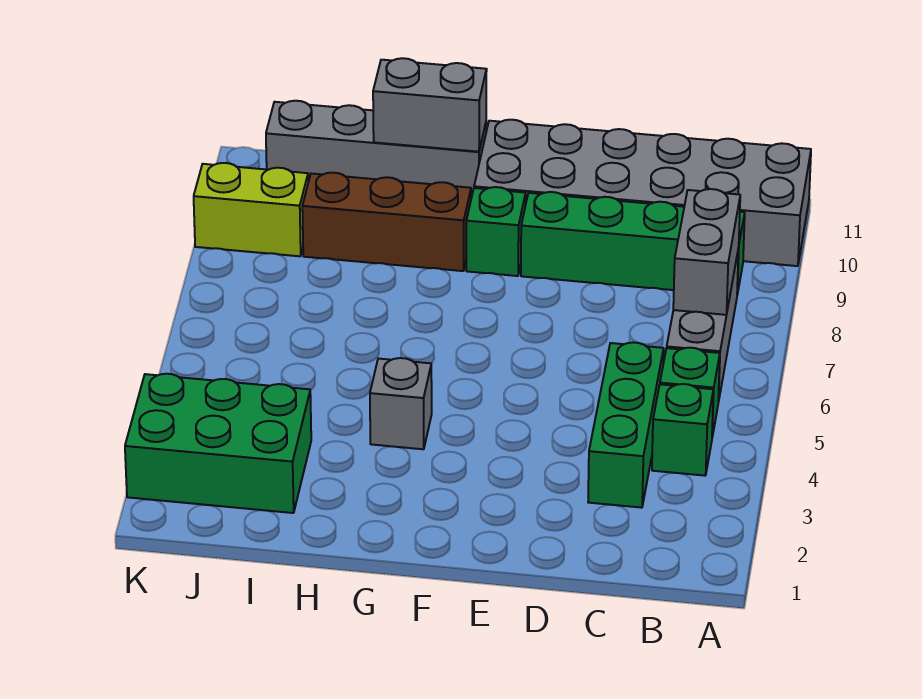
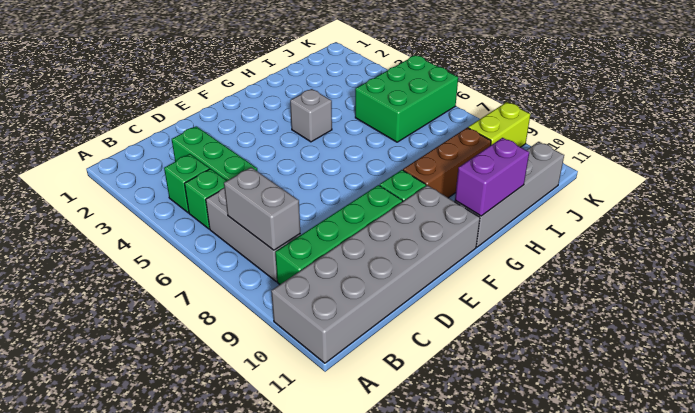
grey brick G11:H11 level 2 -> purple brick G11:H11 level 2
green brick I2:K3 level 1 -> green brick I5:K6 level 1

